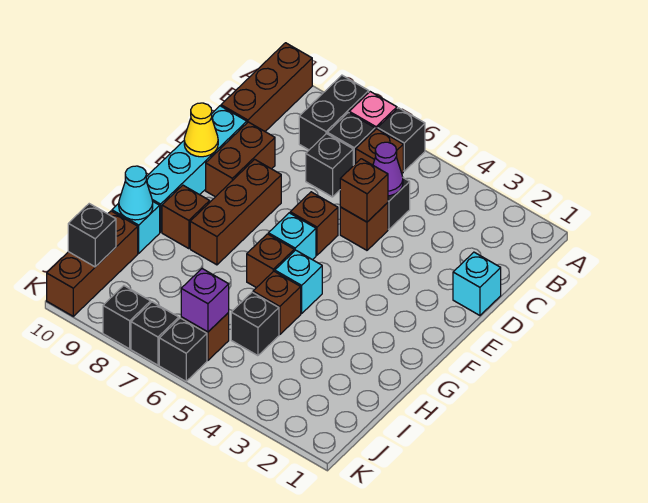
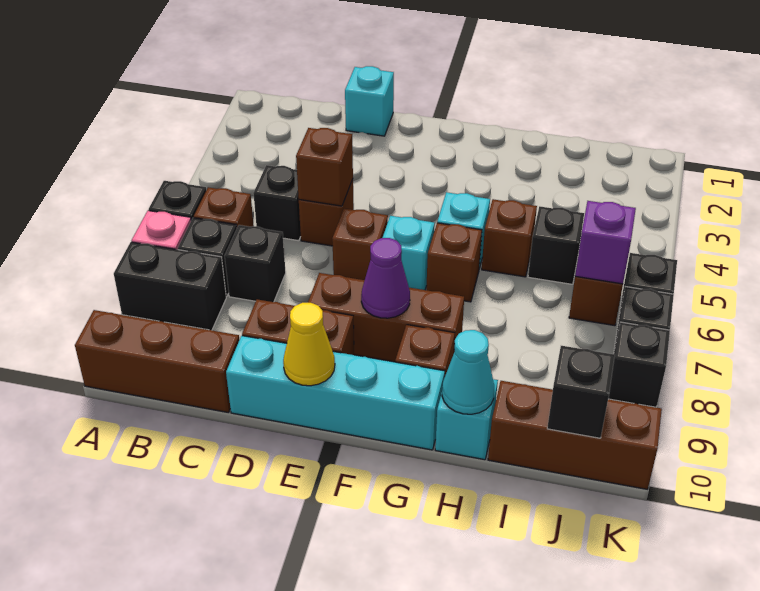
purple cone C5 level 2 -> purple cone F8 level 2

